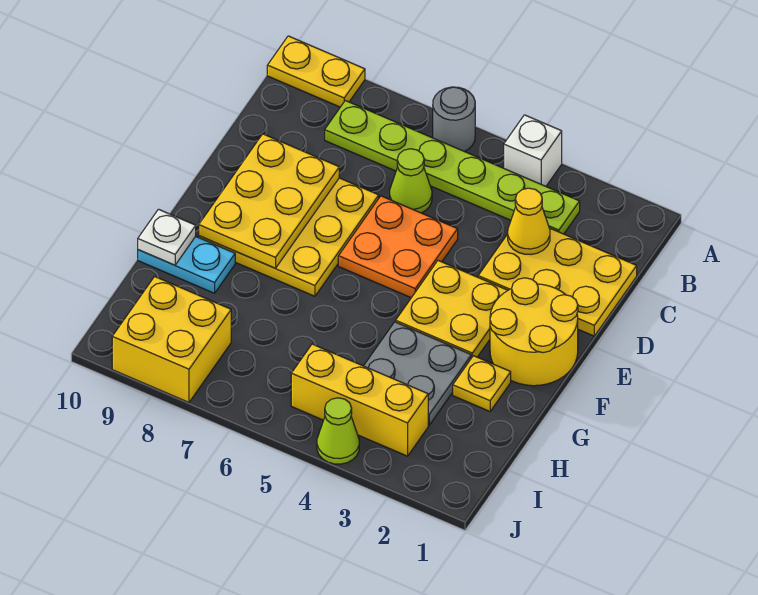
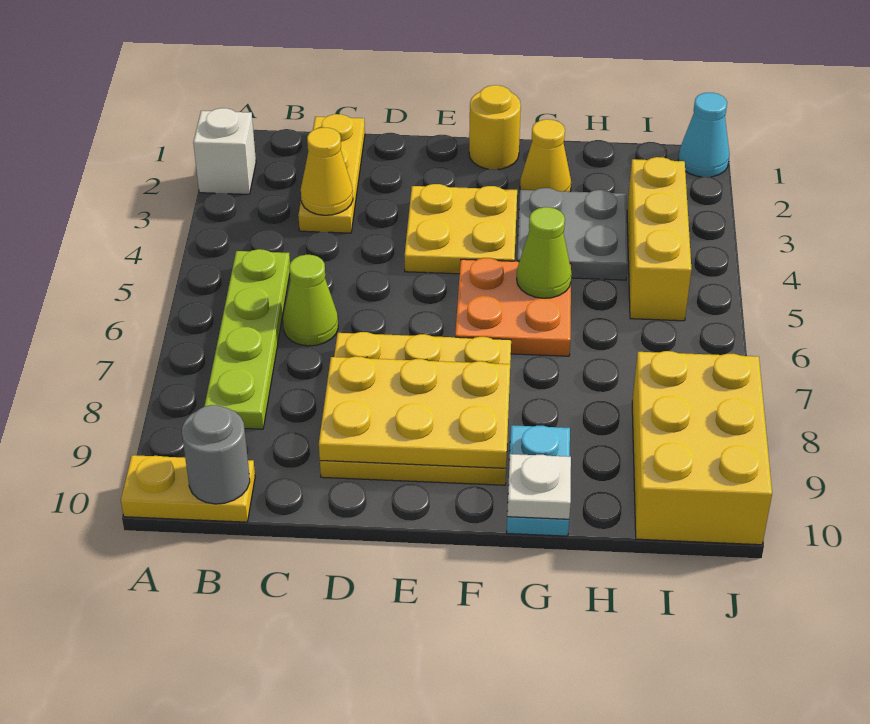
white brick A4 level 1 -> white brick A2 level 1
grey round brick A6 level 1 -> grey round brick B10 level 2
yellow plate A9:A10 level 1 -> yellow plate A10:B10 level 1
lime plate B3:B8 level 1 -> lime plate B5:B8 level 1
yellow plate C1:D3 level 1 -> yellow plate C1:C3 level 1
orange plate D5:E6 level 1 -> orange plate F5:G6 level 1
yellow round brick E1:F2 level 1 -> yellow round brick F1 level 1
yellow plate G2 level 1 -> yellow cone G2 level 1
yellow brick I8:J9 level 1 -> yellow brick I8:J10 level 1
none -> cyan cone J1 level 1
lime cone J4 level 1 -> lime cone G5 level 2

